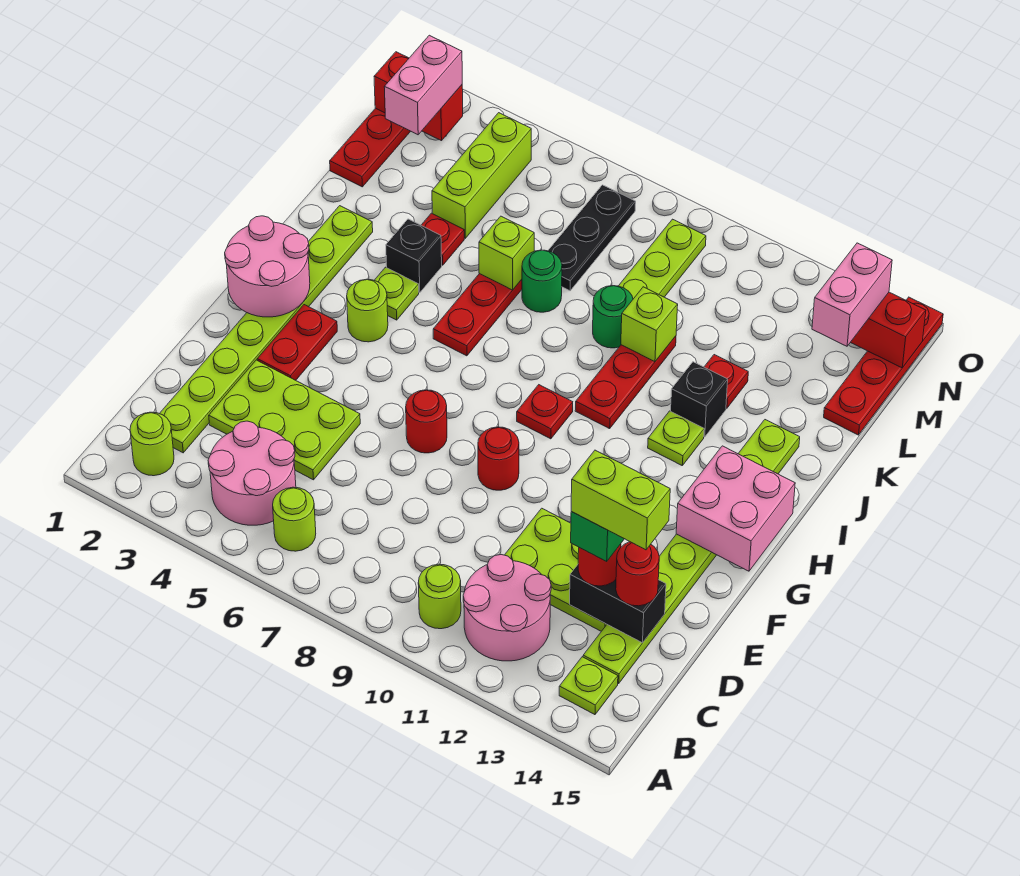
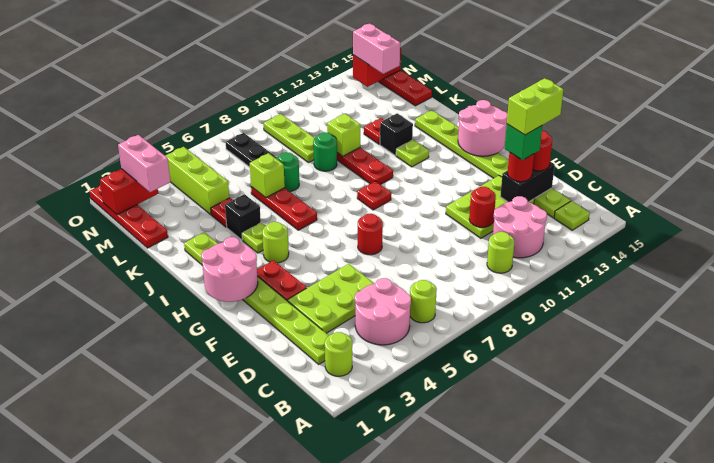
red round brick F9 level 1 -> red round brick D11 level 2
pink brick G14:H15 level 2 -> pink round brick G14:H15 level 2

